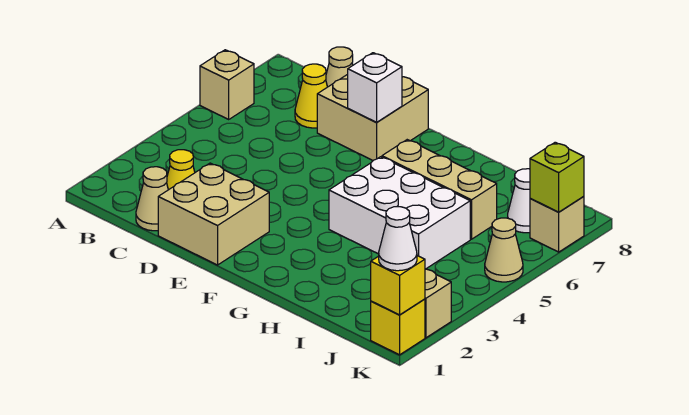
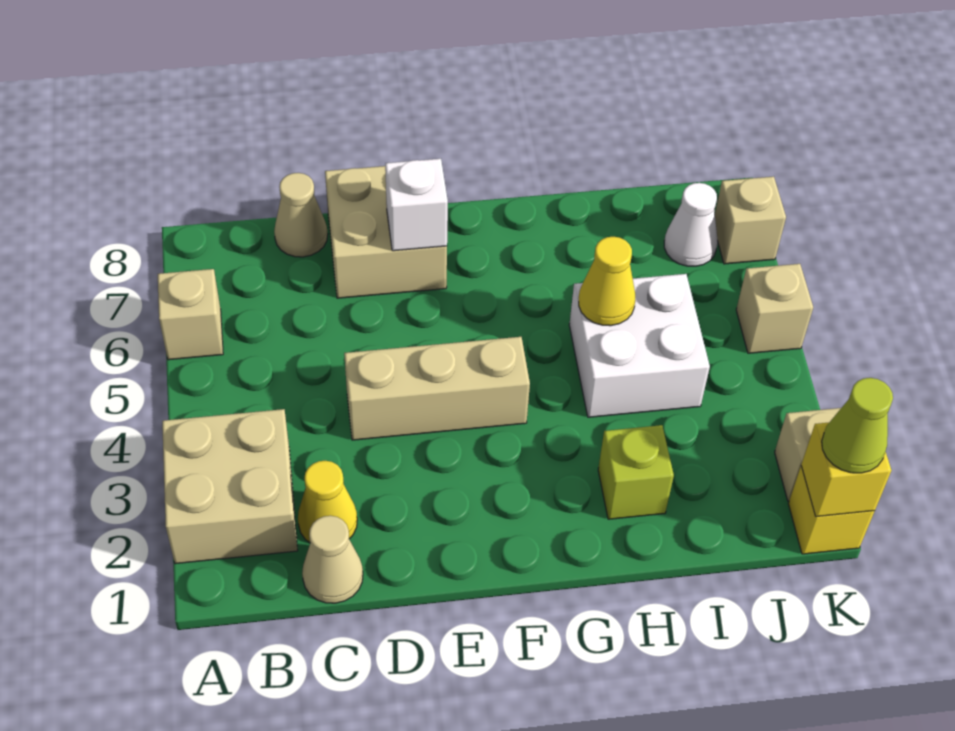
yellow cone C7 level 1 -> yellow cone H5 level 2
tan brick D1:E2 level 1 -> tan brick A2:B3 level 1
white brick G4:I5 level 1 -> white brick H4:I5 level 1
tan brick G6:I6 level 1 -> tan brick D4:F4 level 1
white cone K1 level 3 -> lime cone K1 level 3
tan cone K5 level 1 -> tan brick K5 level 1
lime brick K7 level 2 -> lime brick H2 level 1

